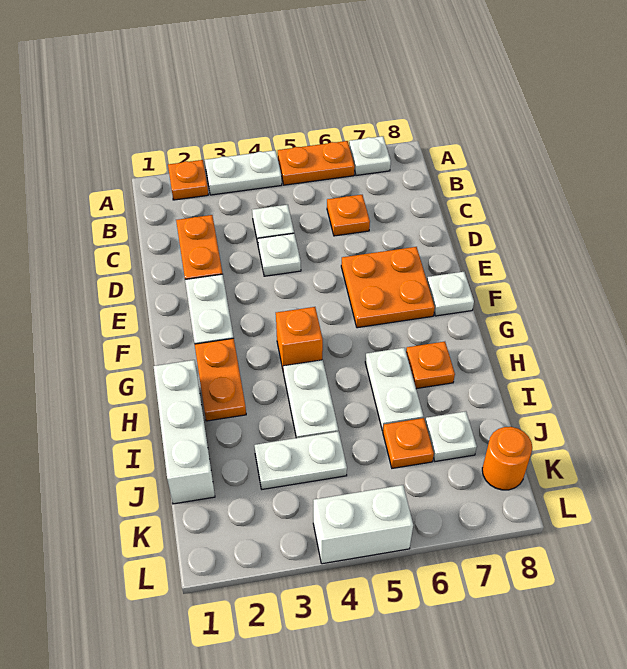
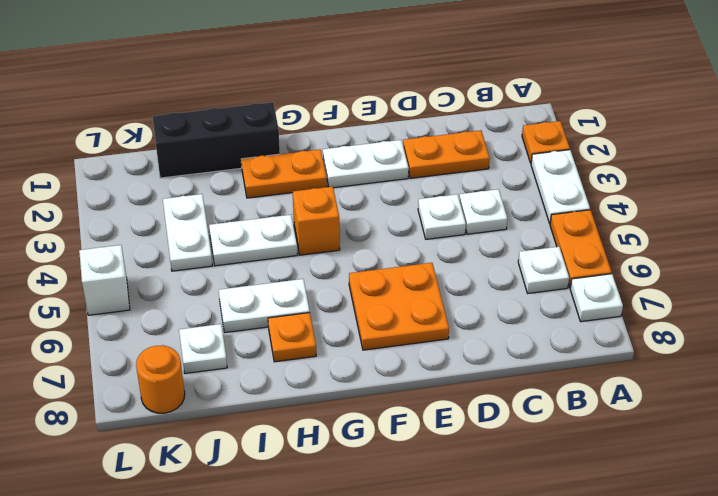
orange plate C6 level 1 -> none
white plate F8 level 1 -> white plate B6 level 1
white brick H1:J1 level 1 -> black brick H1:J1 level 1
orange plate J6 level 1 -> none
white brick L4:L5 level 1 -> white brick L5 level 1

